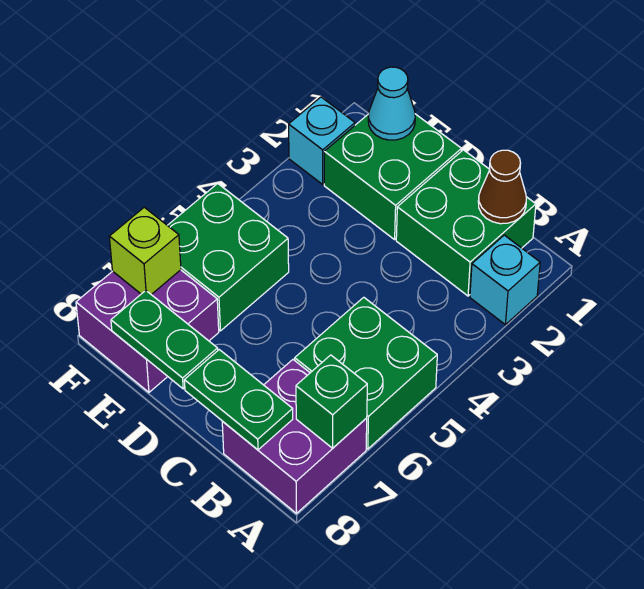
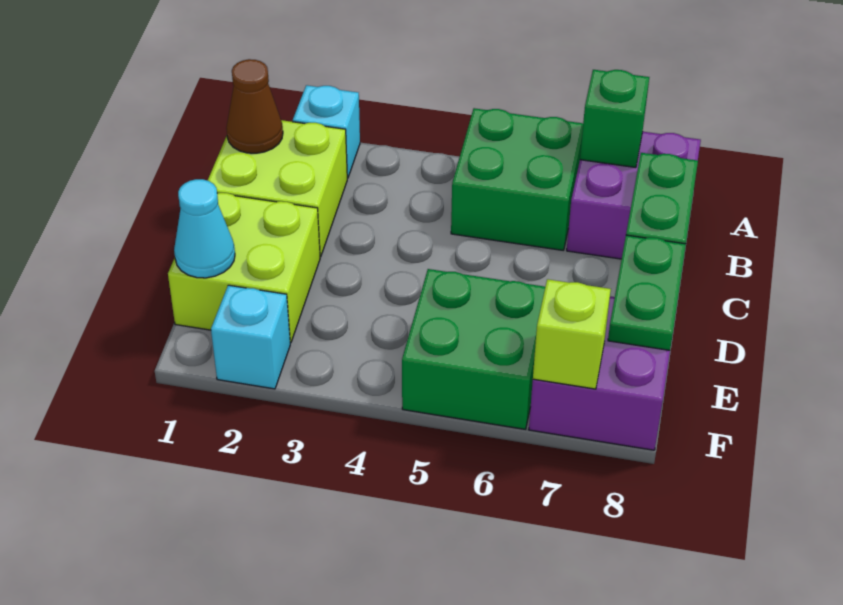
green brick B1:C2 level 1 -> lime brick B1:C2 level 1
green brick D1:E2 level 1 -> lime brick D1:E2 level 1

